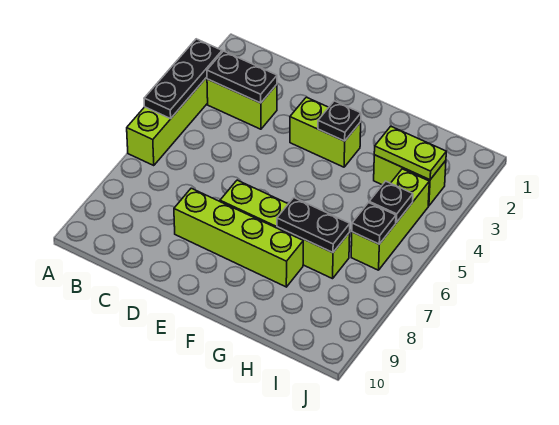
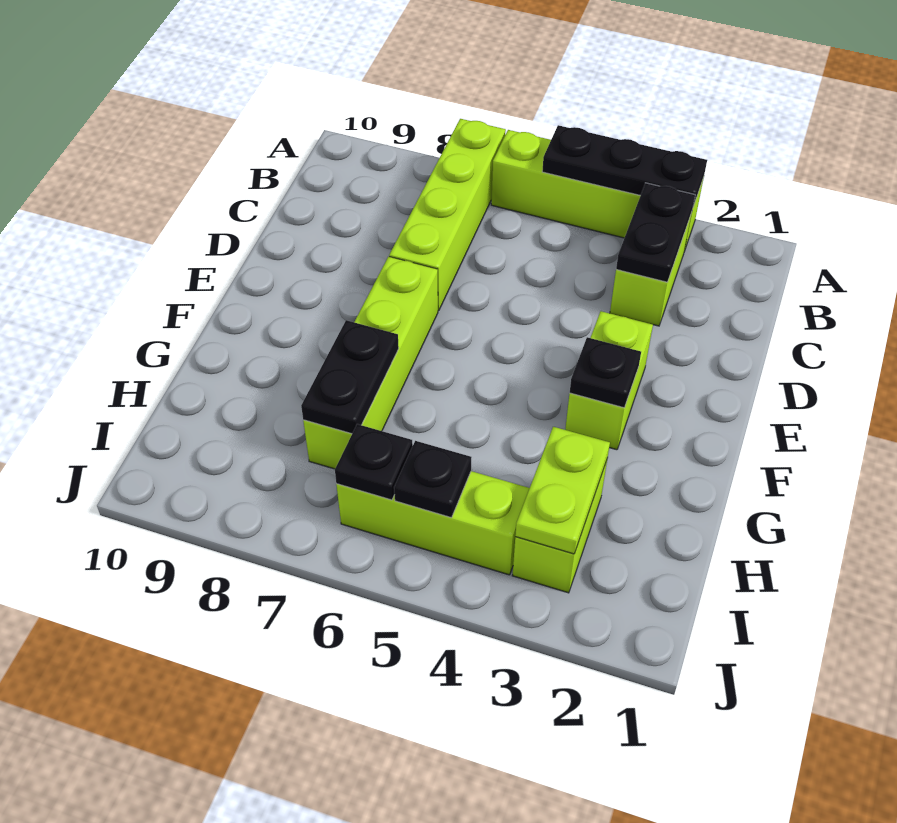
lime brick D8:G8 level 1 -> lime brick A7:D7 level 1

